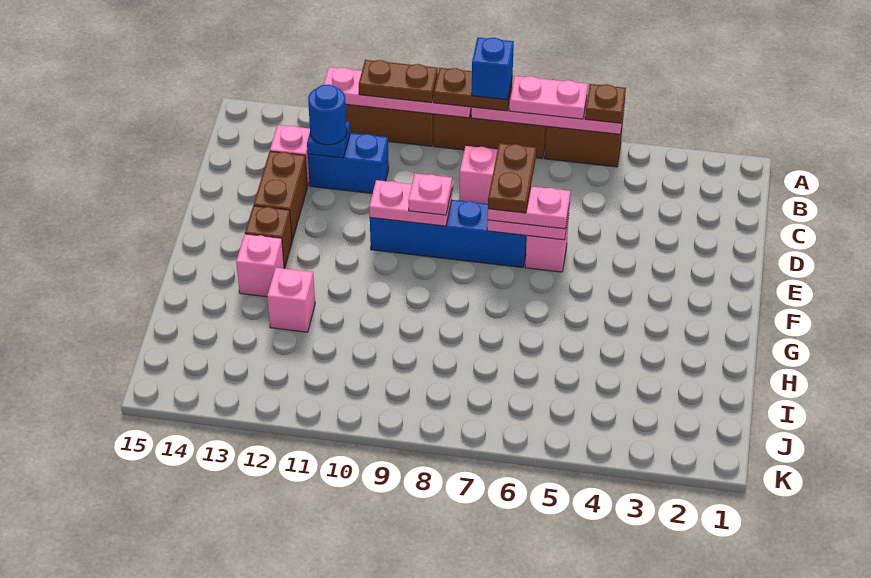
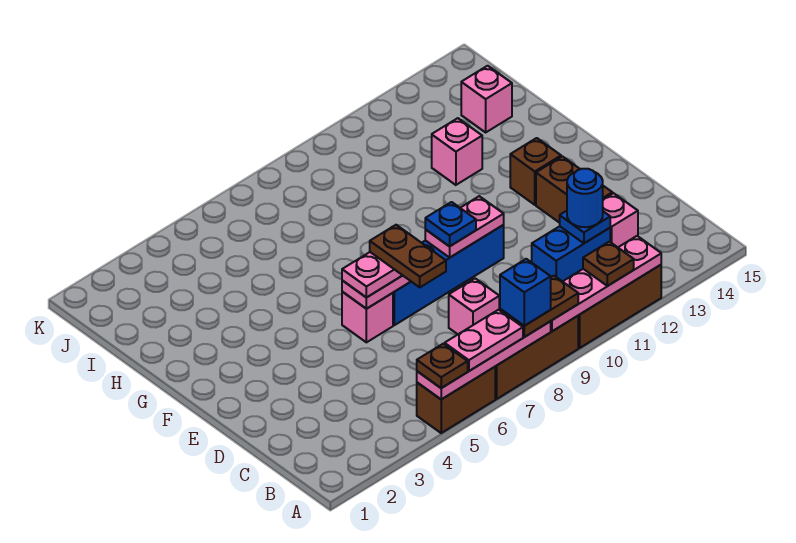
brown plate A10:A11 level 3 -> brown plate A11 level 3
pink plate E9 level 3 -> blue plate E9 level 3
pink brick G13 level 1 -> pink brick I14 level 1

